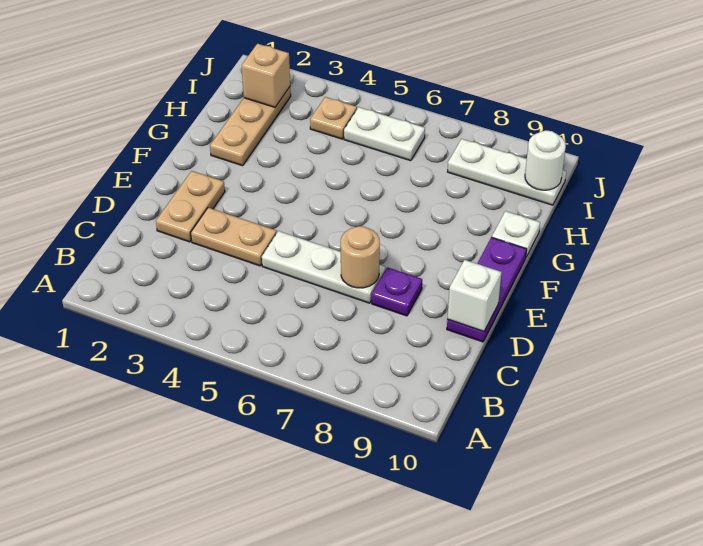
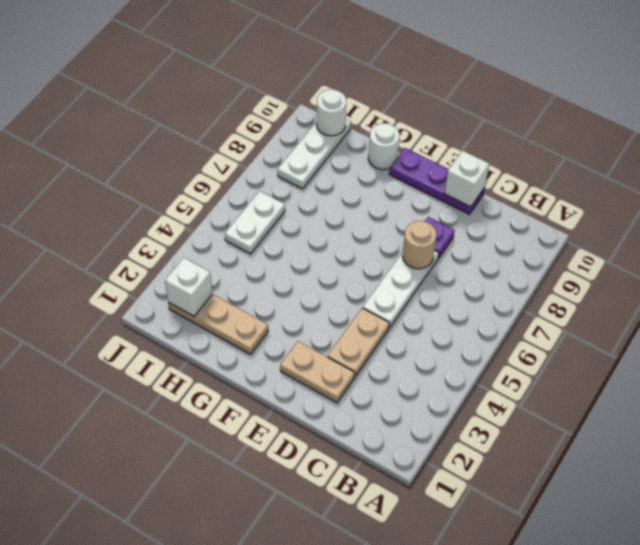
white plate G10 level 1 -> white round brick G10 level 1
tan brick I2 level 2 -> white brick I2 level 2
tan plate I4 level 1 -> none

